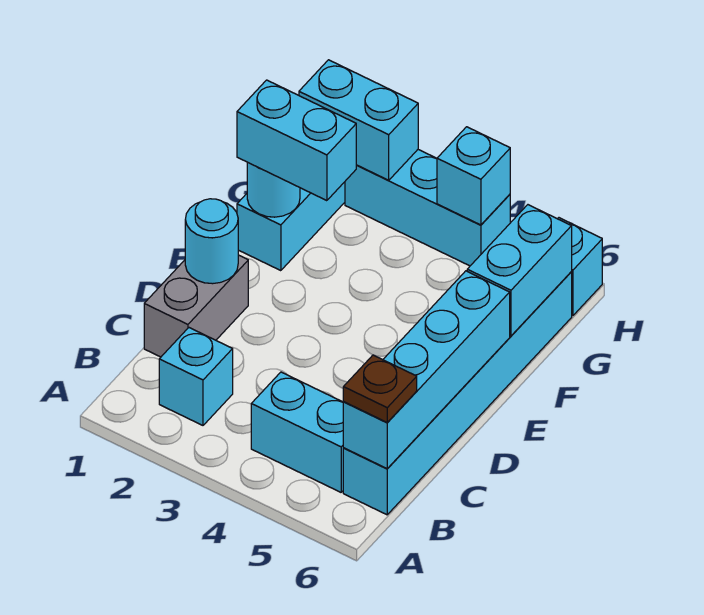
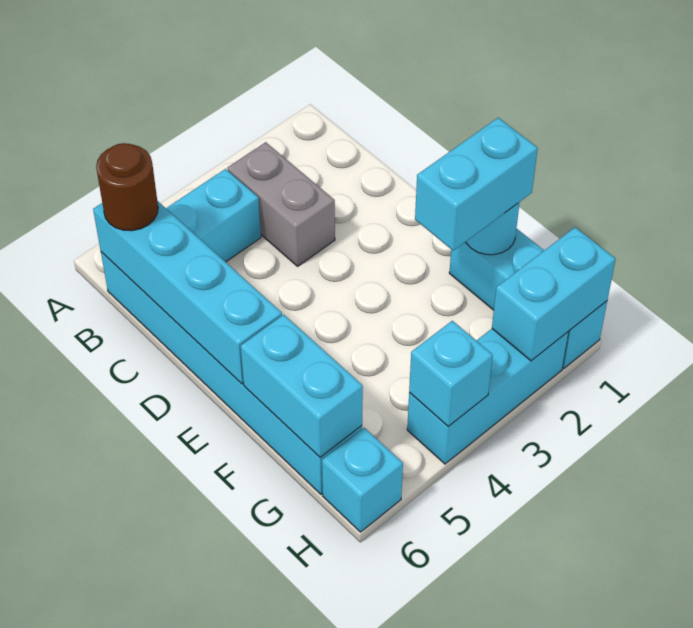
cyan brick B2 level 1 -> none
brown plate B6 level 3 -> brown round brick B6 level 3
grey brick C1:D1 level 1 -> grey brick B3:C3 level 1
cyan round brick D1 level 2 -> none

